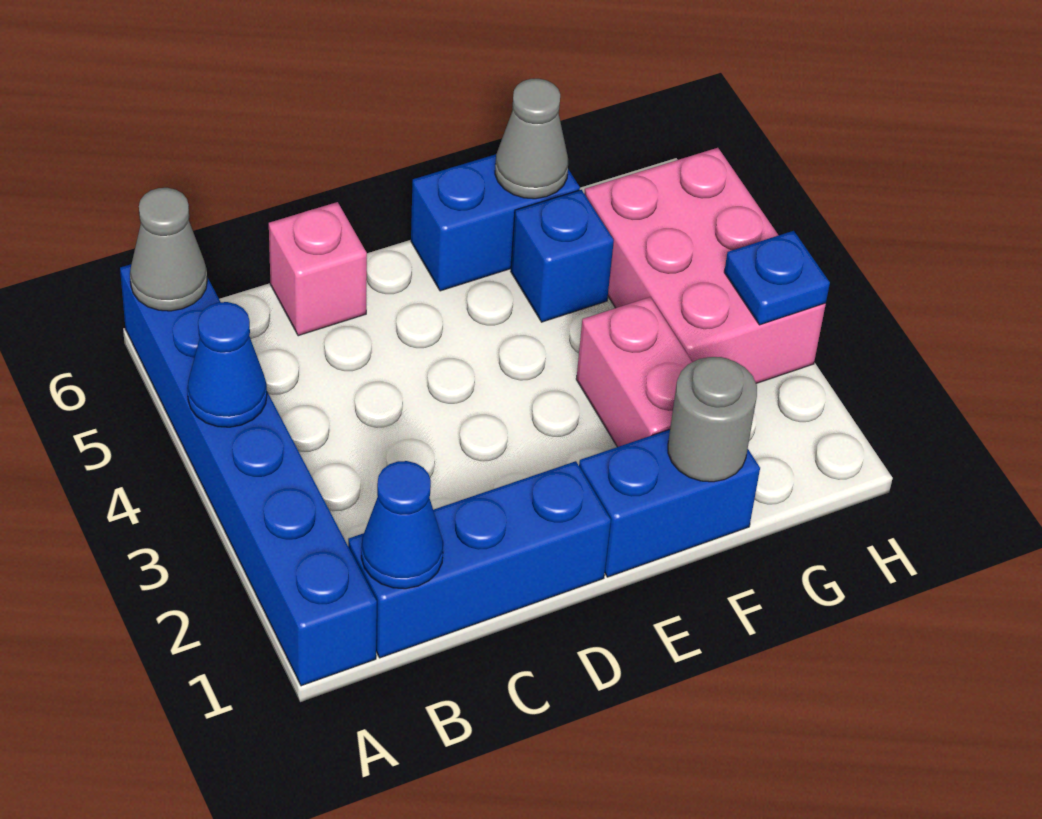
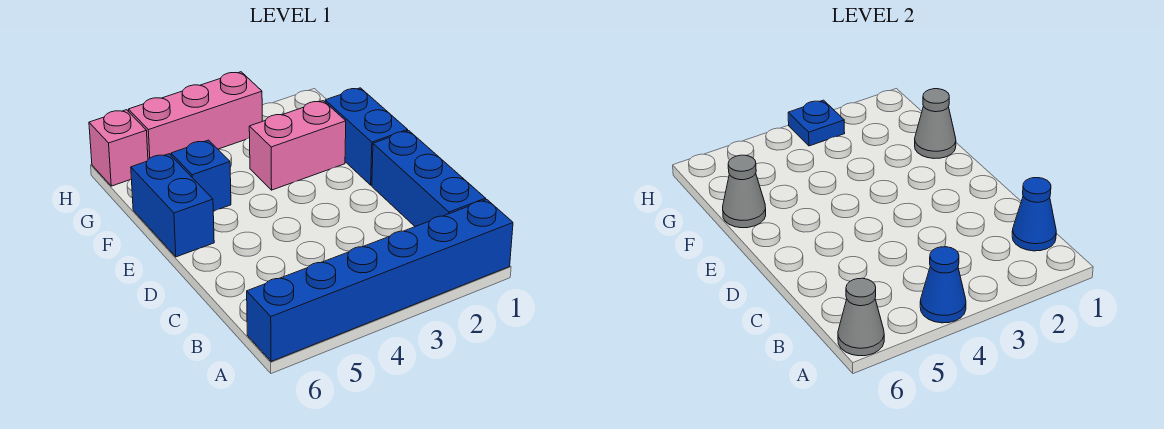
pink brick C6 level 1 -> pink brick H6 level 1
grey round brick F1 level 2 -> grey cone F1 level 2
pink brick G3:H5 level 1 -> pink brick H3:H5 level 1

